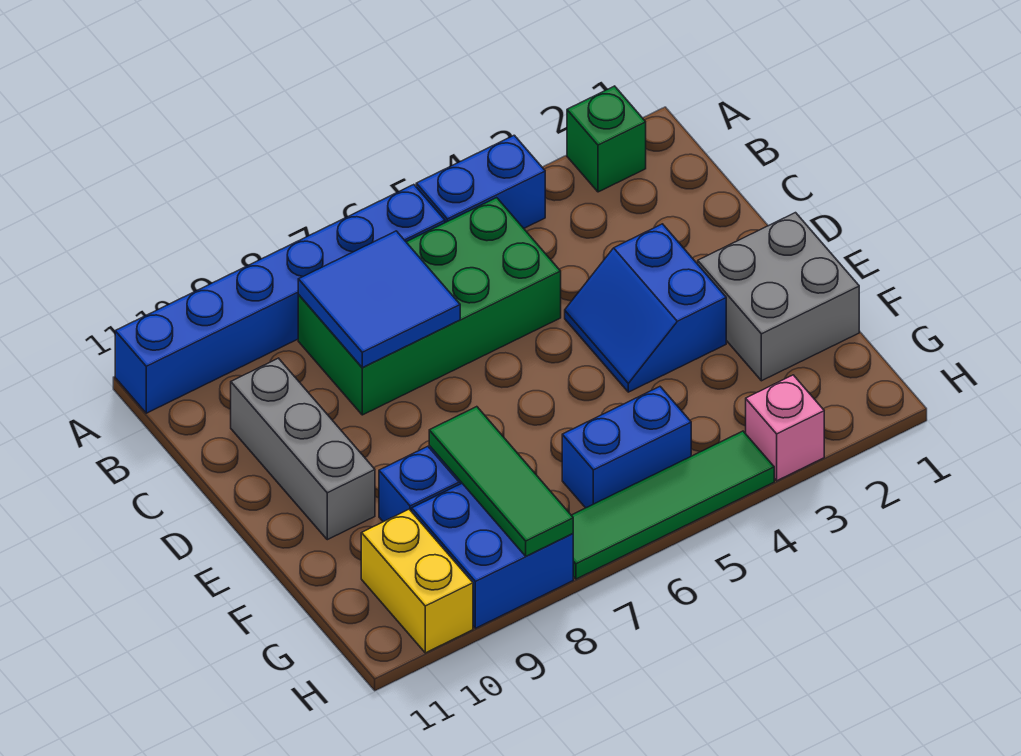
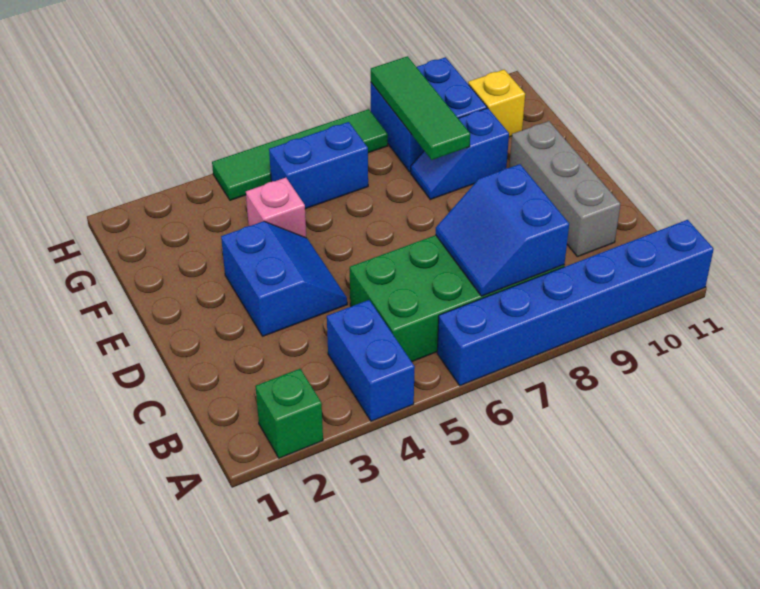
blue brick A4:A5 level 1 -> blue brick A4:B4 level 1
blue tile B7:C8 level 2 -> blue slope B7:C8 level 2 top 8
grey brick E1:F2 level 1 -> none
yellow brick G10:H10 level 1 -> yellow brick G10 level 1
pink brick H3 level 1 -> pink brick F4 level 1

